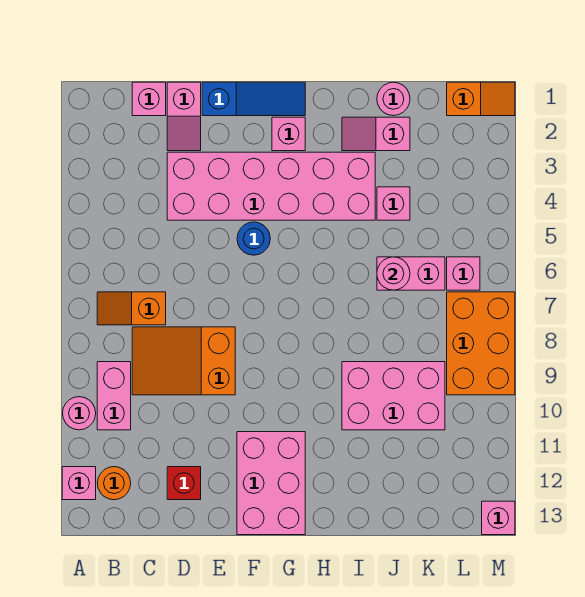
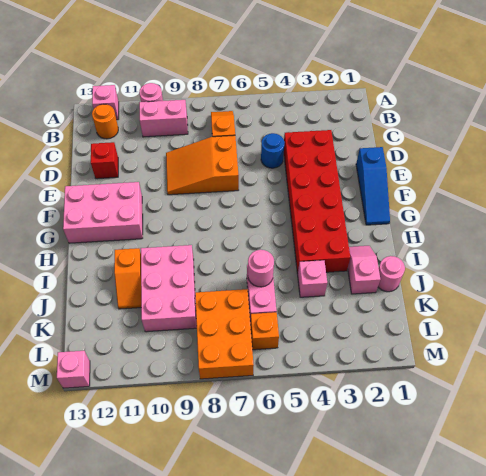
pink brick C1 level 1 -> none
orange slope C8:E9 level 1 top E -> orange slope D7:E9 level 1 top 7
pink slope D1:D2 level 1 top 1 -> none
pink brick D3:I4 level 1 -> red brick D3:I4 level 1
blue round brick F5 level 1 -> blue round brick D5 level 1
pink brick G2 level 1 -> none
orange slope L1:M1 level 1 top L -> orange slope I11:J11 level 1 top I
pink brick L6 level 1 -> orange brick L6 level 1
orange brick L7:M9 level 1 -> orange brick K7:M8 level 1

